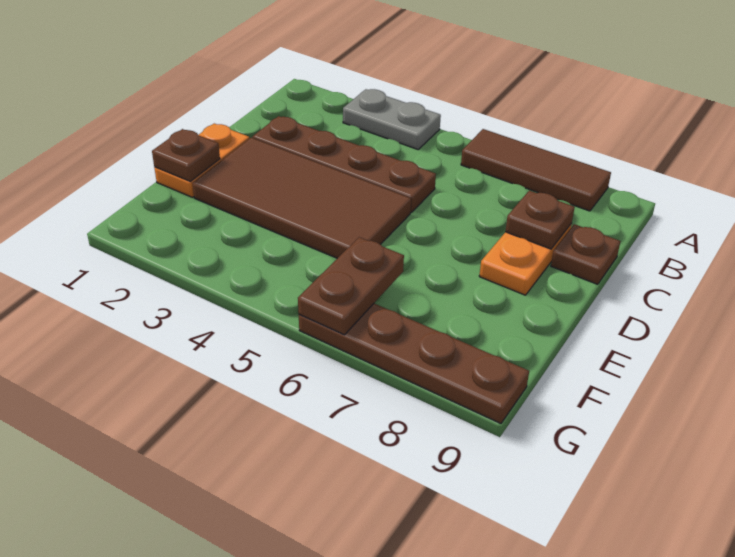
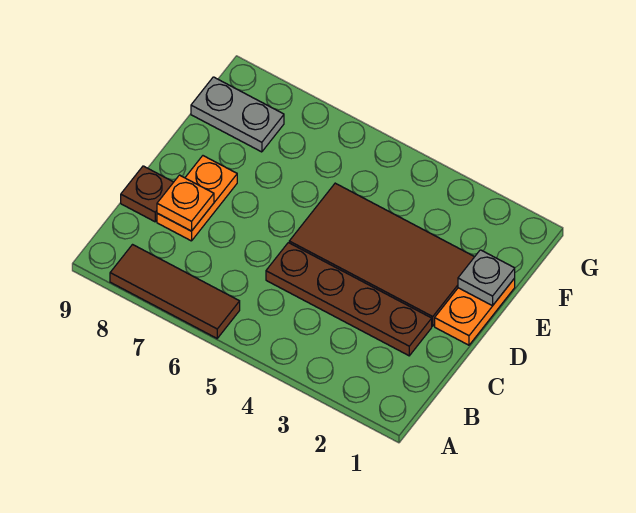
grey plate A3:A4 level 1 -> grey plate F8:F9 level 1
brown plate C8 level 2 -> orange plate C8 level 2
brown plate E1 level 2 -> grey plate E1 level 2
brown plate F6:G6 level 2 -> none
brown plate G6:G9 level 1 -> none

